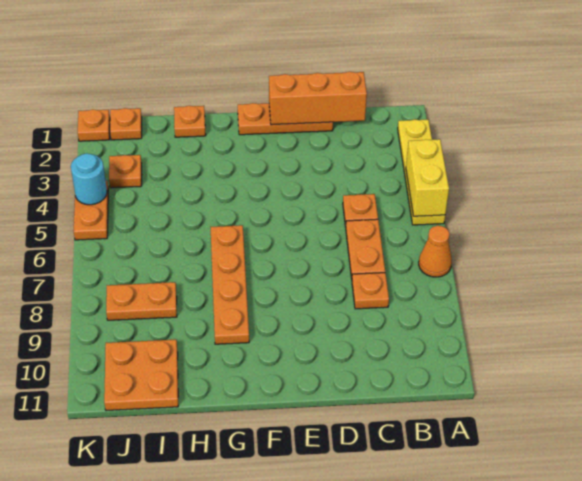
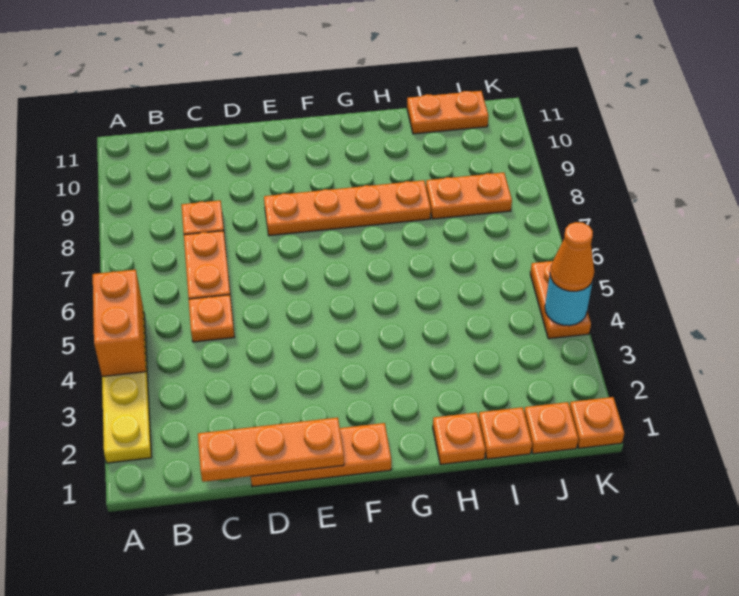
yellow brick A4:A5 level 2 -> orange brick A4:A5 level 2
orange cone A7 level 1 -> orange cone K4 level 3
orange brick C1:E1 level 2 -> orange plate C1:E1 level 2
orange plate G6:G9 level 1 -> orange plate E8:H8 level 1
orange plate I10:J11 level 1 -> orange plate I11:J11 level 1
orange plate J3 level 1 -> orange plate I1 level 1

